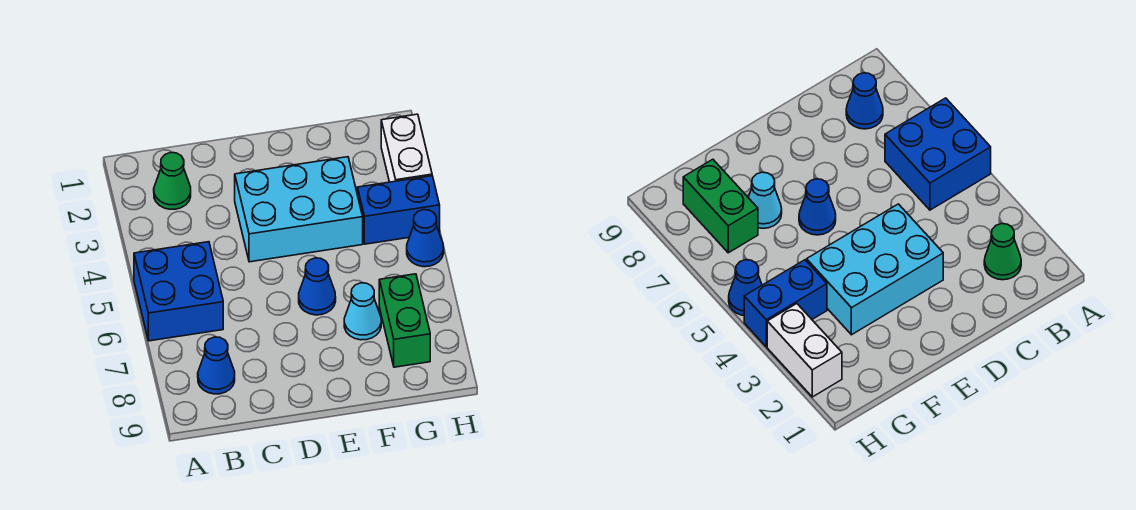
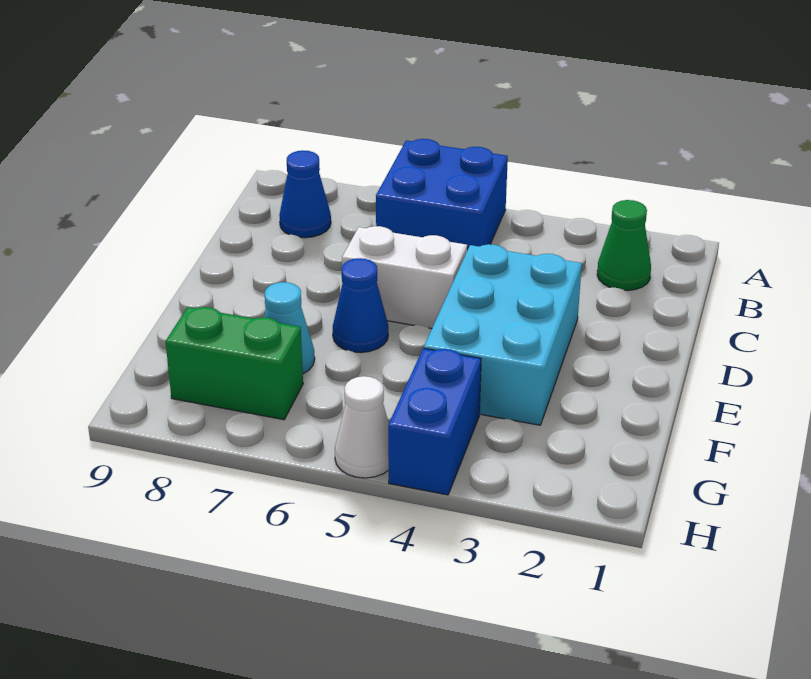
white brick H2:H3 level 1 -> white brick D5:D6 level 1
blue cone H5 level 1 -> white cone H5 level 1

